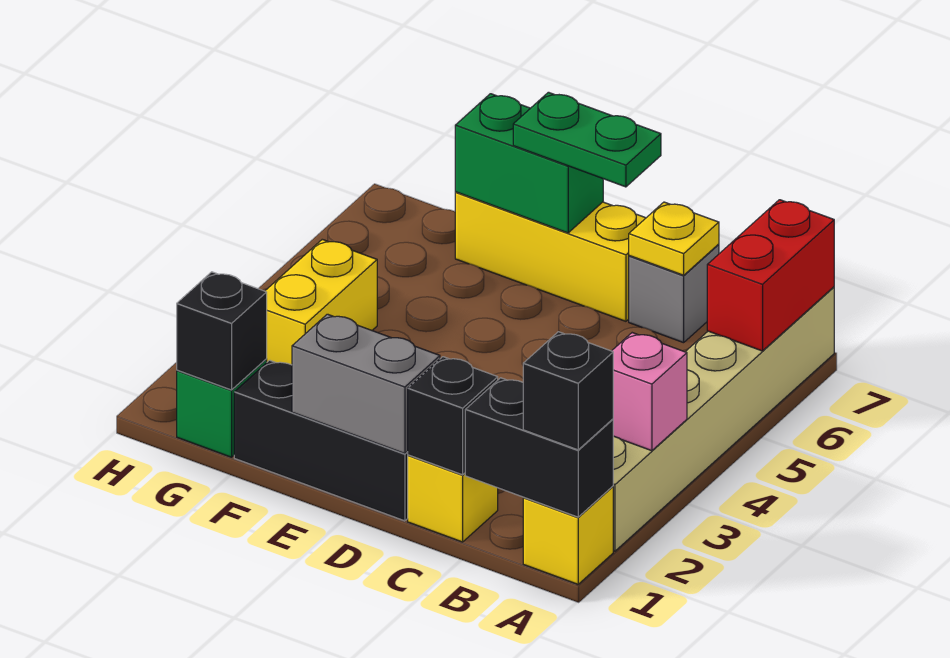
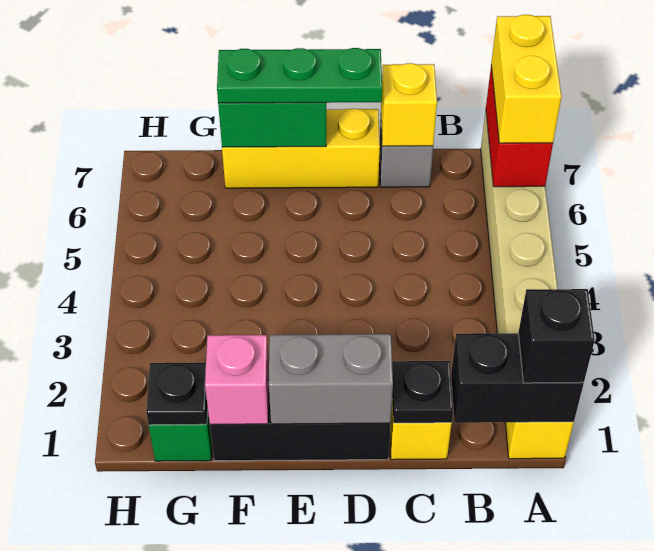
pink brick A3 level 2 -> pink brick F1 level 2
black brick C1 level 2 -> black plate C1 level 2
yellow plate C7 level 2 -> yellow brick C7 level 2
green plate D7:E7 level 3 -> green plate D7:F7 level 3
black brick G1 level 2 -> black plate G1 level 2
yellow brick G3:G4 level 1 -> yellow brick A6:A7 level 3

